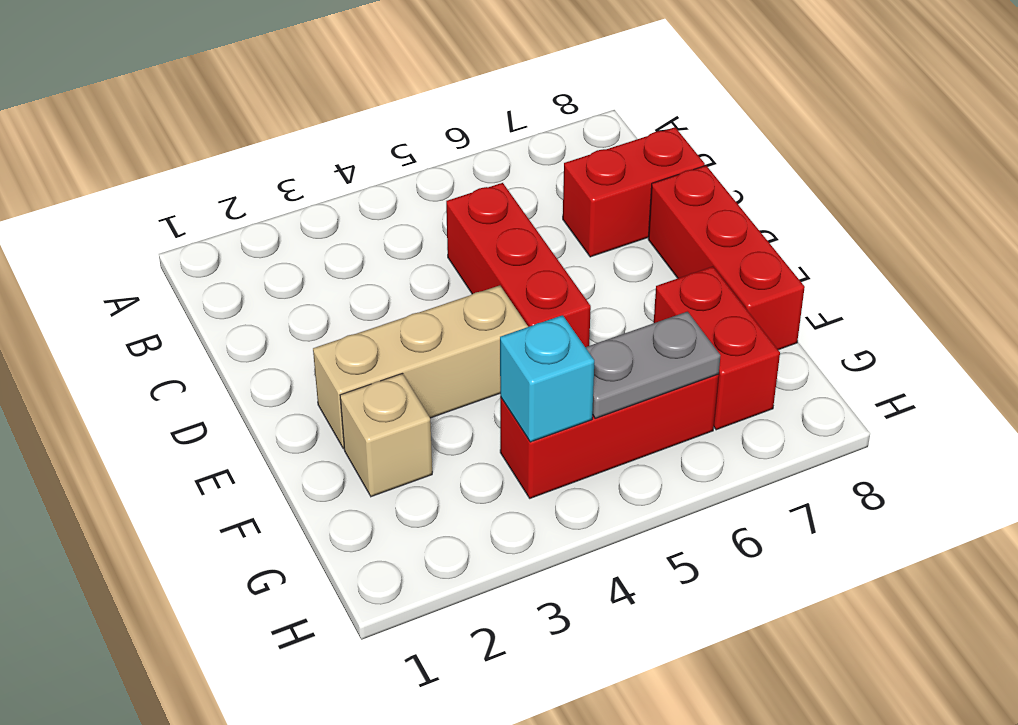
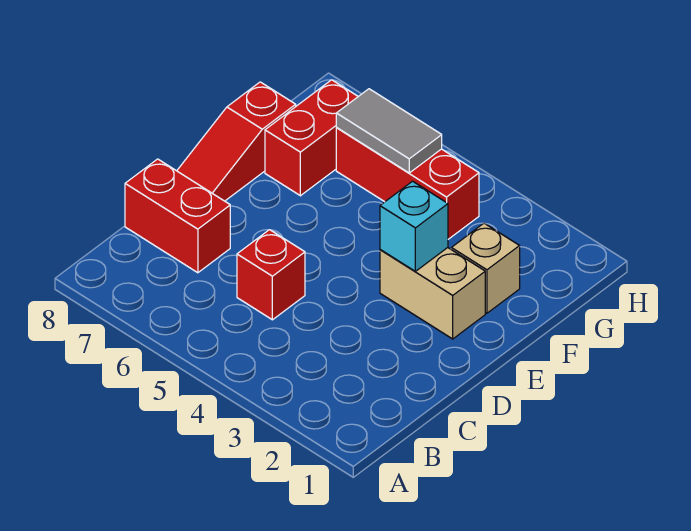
red brick C5:E5 level 1 -> red brick C5 level 1
red brick D8:F8 level 1 -> red slope D8:F8 level 1 top F
tan brick E2:E4 level 1 -> tan brick E2:E3 level 1
cyan brick G4 level 2 -> cyan brick E3 level 2
grey plate G5:G6 level 2 -> grey tile G5:G6 level 2

